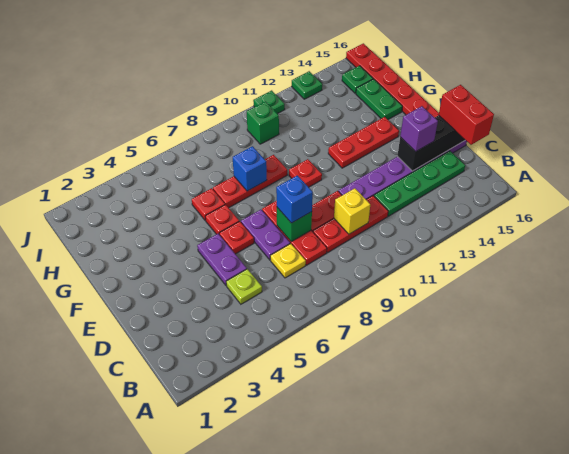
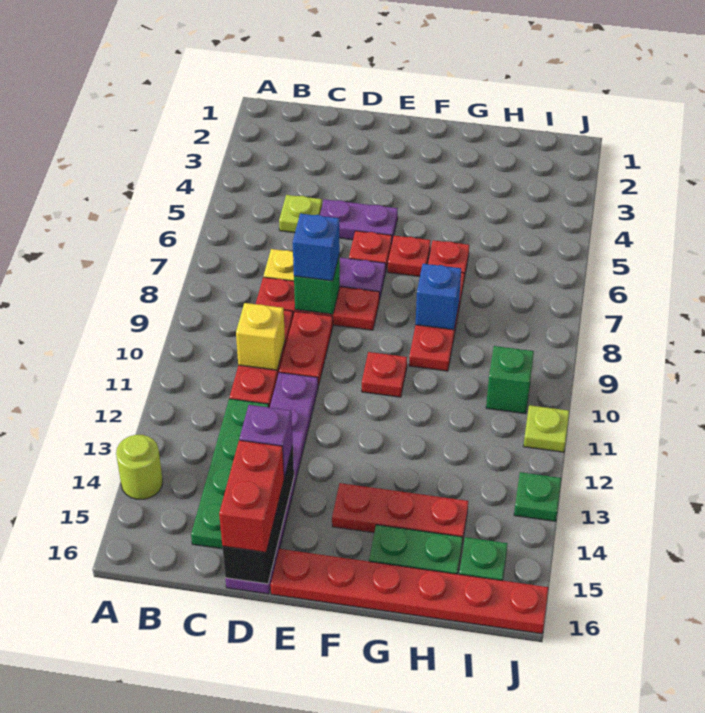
none -> lime round brick A14 level 1
red brick C16:D16 level 3 -> red brick D15:D16 level 3
red plate F12:F14 level 1 -> red plate F14:H14 level 1
green plate J11 level 1 -> lime plate J11 level 1

